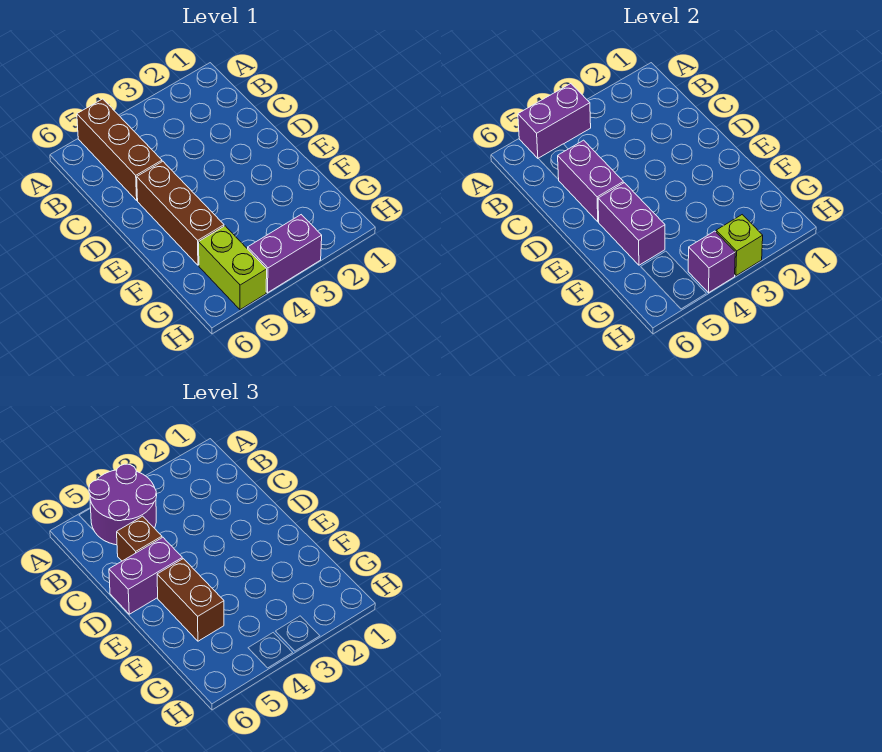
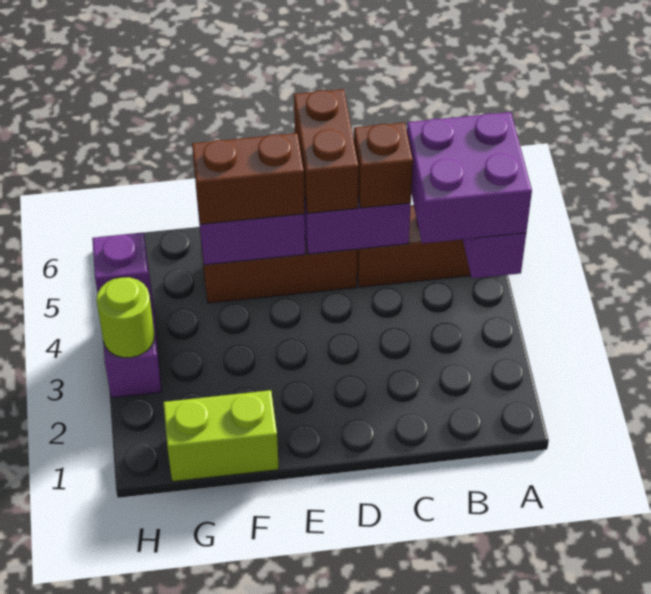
purple round brick A4:B5 level 3 -> purple brick A4:B5 level 3
purple brick D5:D6 level 3 -> brown brick D5:D6 level 3
lime brick G5:H5 level 1 -> lime brick F1:G1 level 1
lime brick H3 level 2 -> lime round brick H3 level 2

